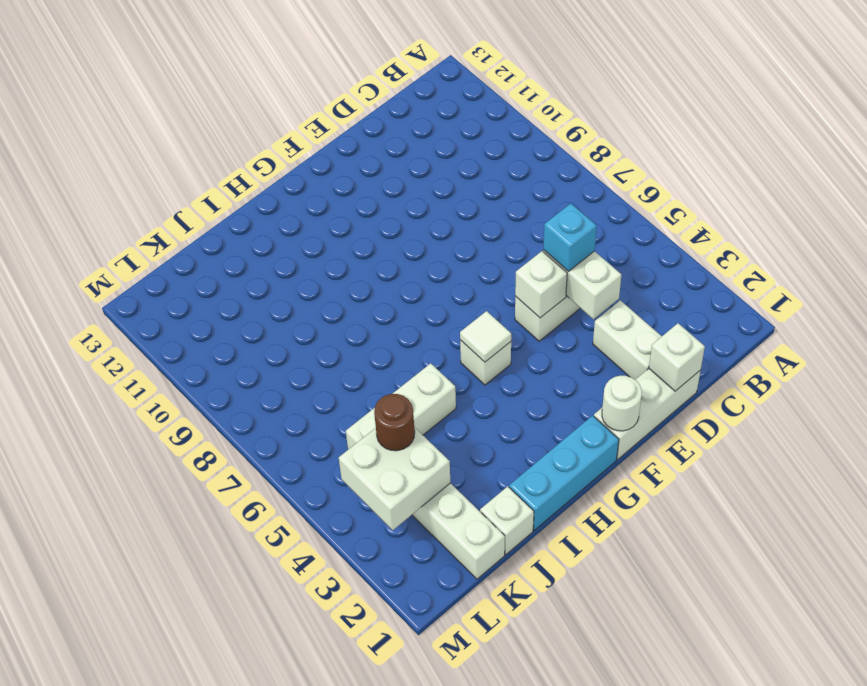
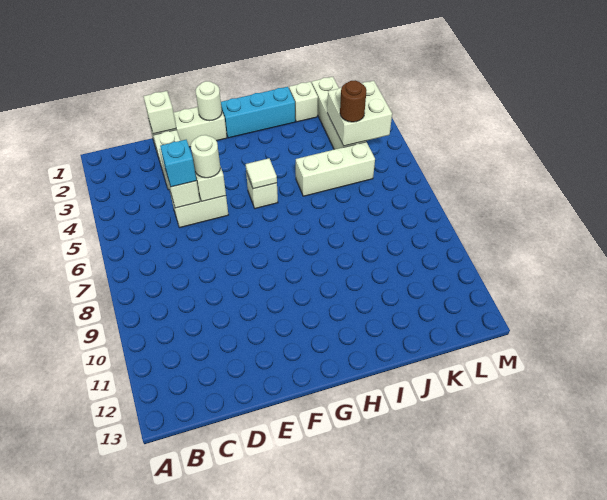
none -> white round brick E5 level 3

